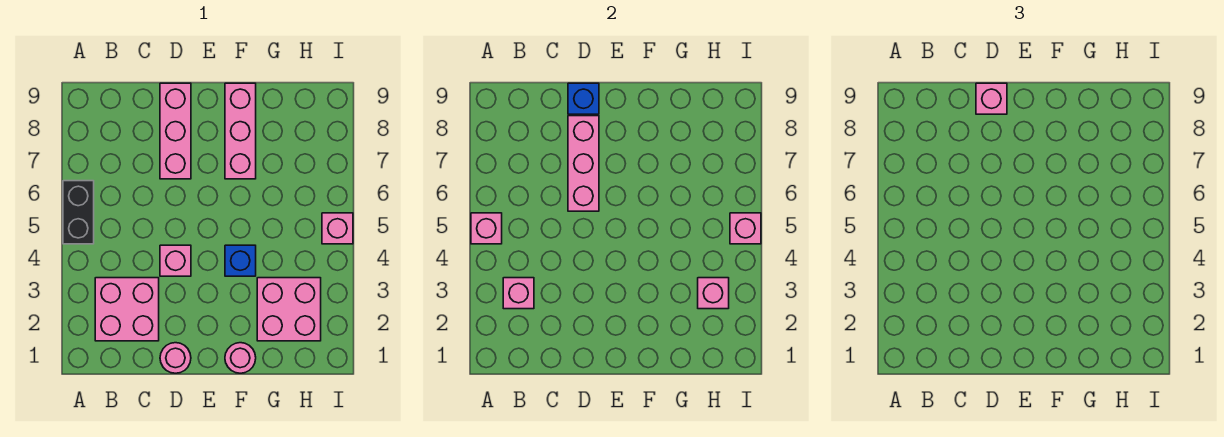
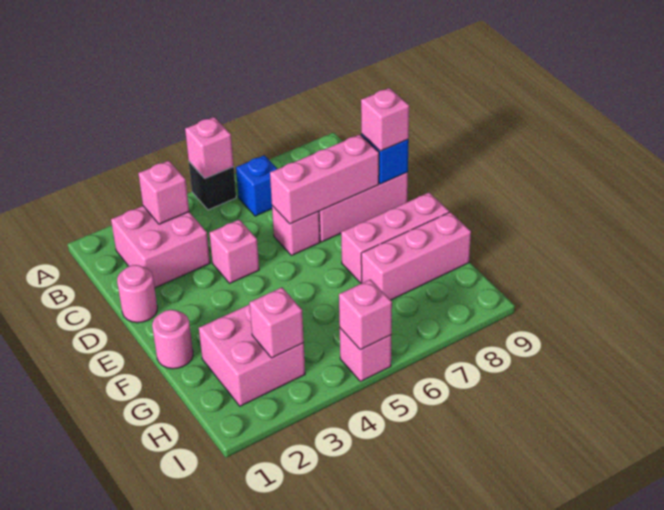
black brick A5:A6 level 1 -> black brick A5 level 1
none -> pink brick D6 level 1
blue brick F4 level 1 -> blue brick B6 level 1
none -> pink brick G7:G9 level 1

